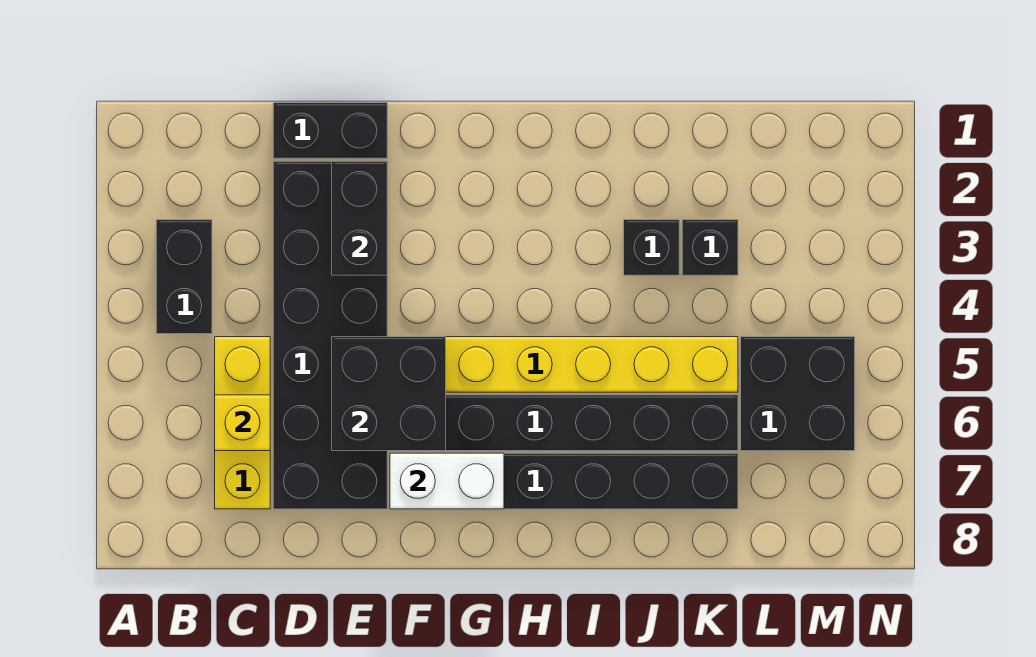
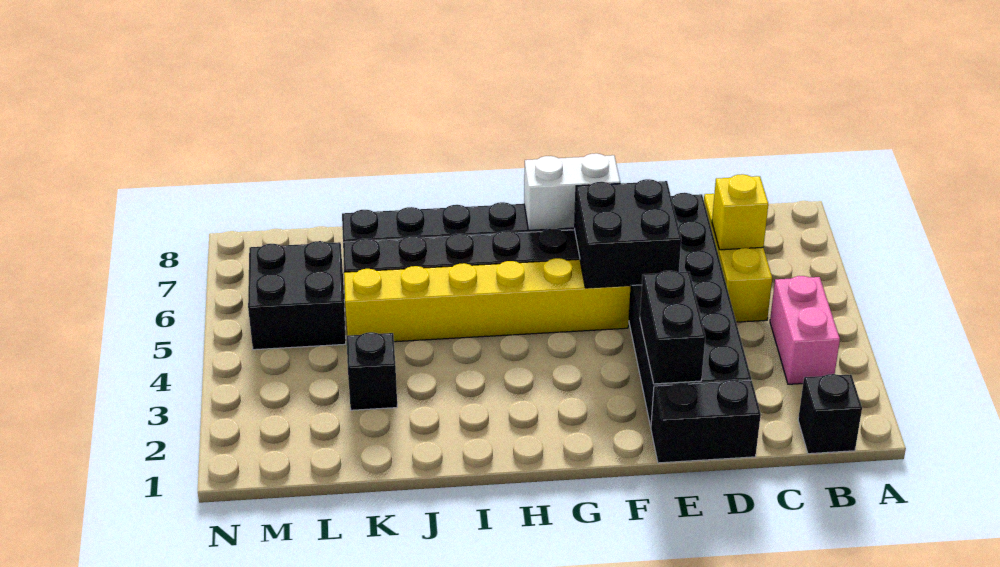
black brick B3:B4 level 1 -> pink brick B3:B4 level 1
black brick J3 level 1 -> black brick B1 level 1

